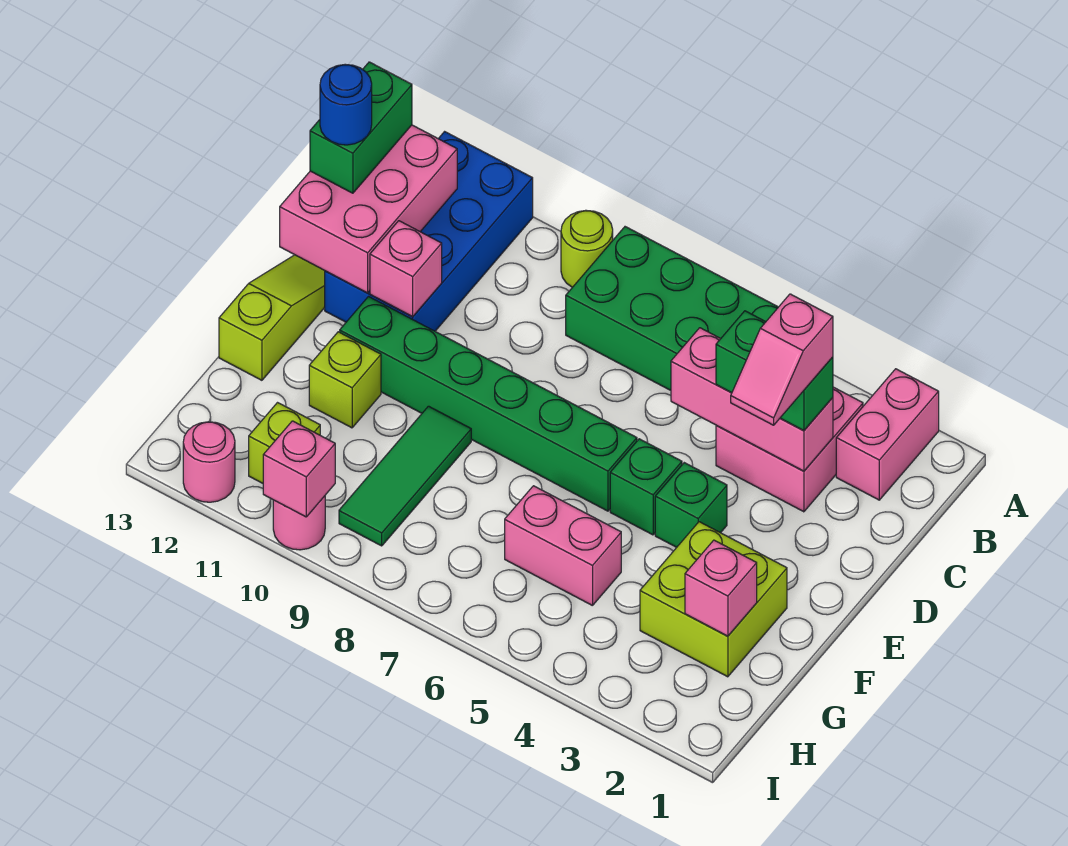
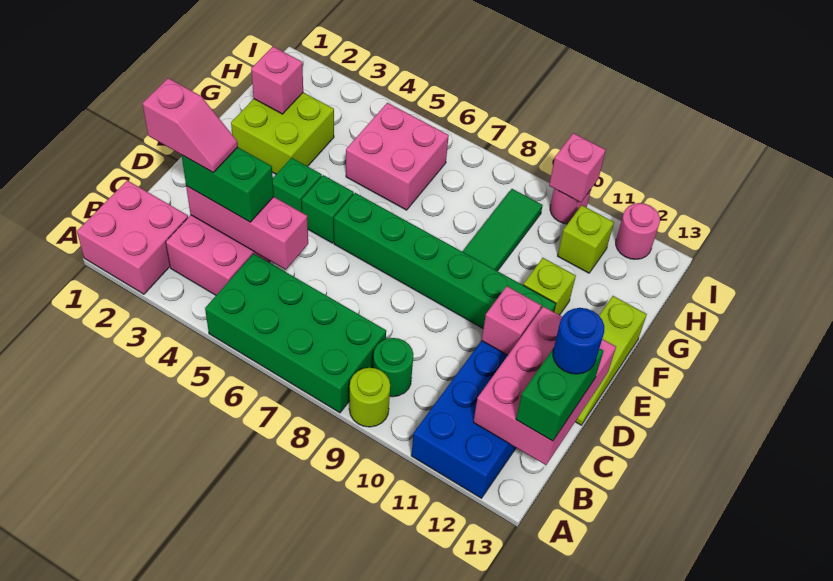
pink brick A2:B2 level 1 -> pink brick A1:B2 level 1
none -> green round brick B9 level 1
pink slope C3:D3 level 4 top C -> pink slope C2:C3 level 4 top 2
pink brick G5:G6 level 1 -> pink brick G5:H6 level 1

